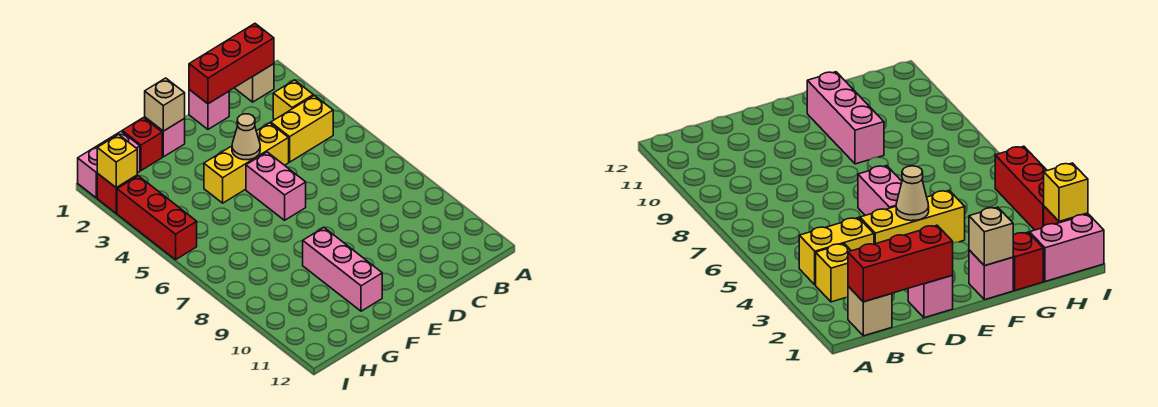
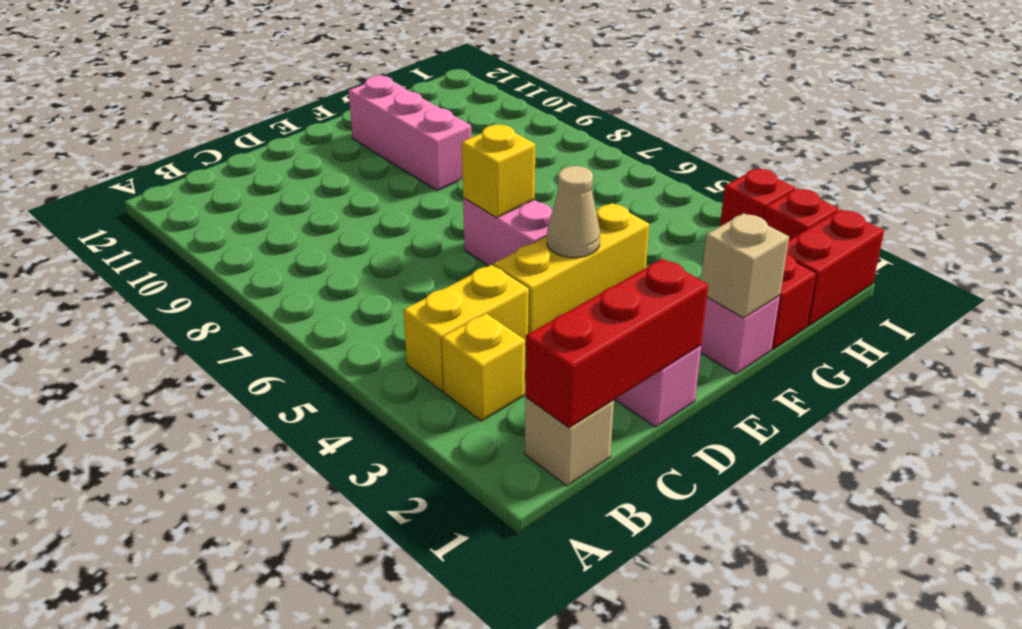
pink brick H1:I1 level 1 -> red brick H1:I1 level 1
yellow brick I2 level 2 -> yellow brick E6 level 2
red brick I3:I5 level 1 -> red brick I3 level 1

